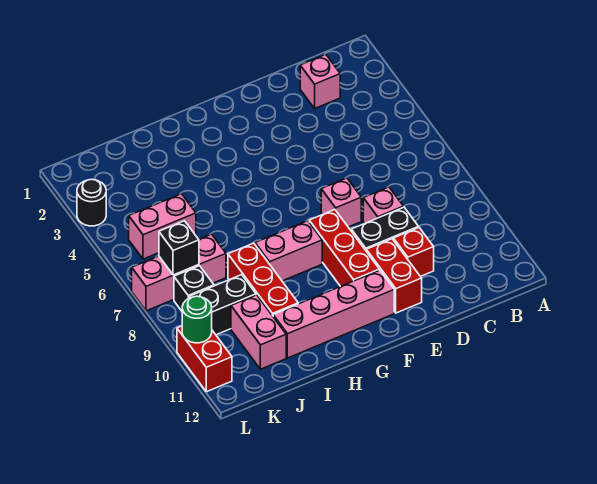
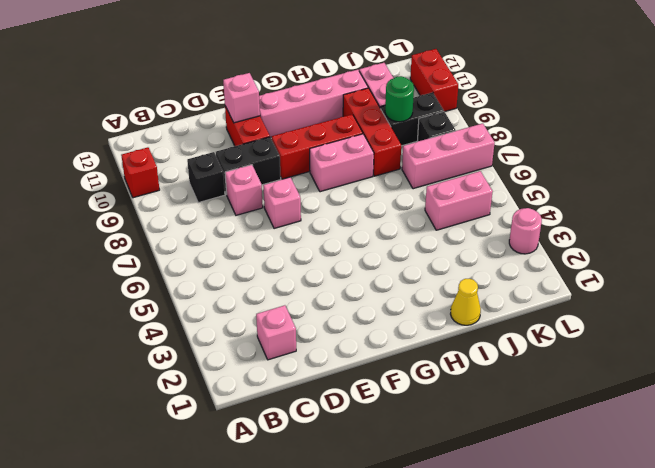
red brick D10 level 1 -> red brick A10 level 1
none -> pink brick E11 level 2
red brick F8:F10 level 1 -> red brick F9:H9 level 1
none -> yellow cone I1 level 1
black brick K7 level 2 -> black brick C9 level 1
black round brick L3 level 1 -> pink round brick L3 level 1
green round brick L10 level 2 -> green round brick J9 level 2

